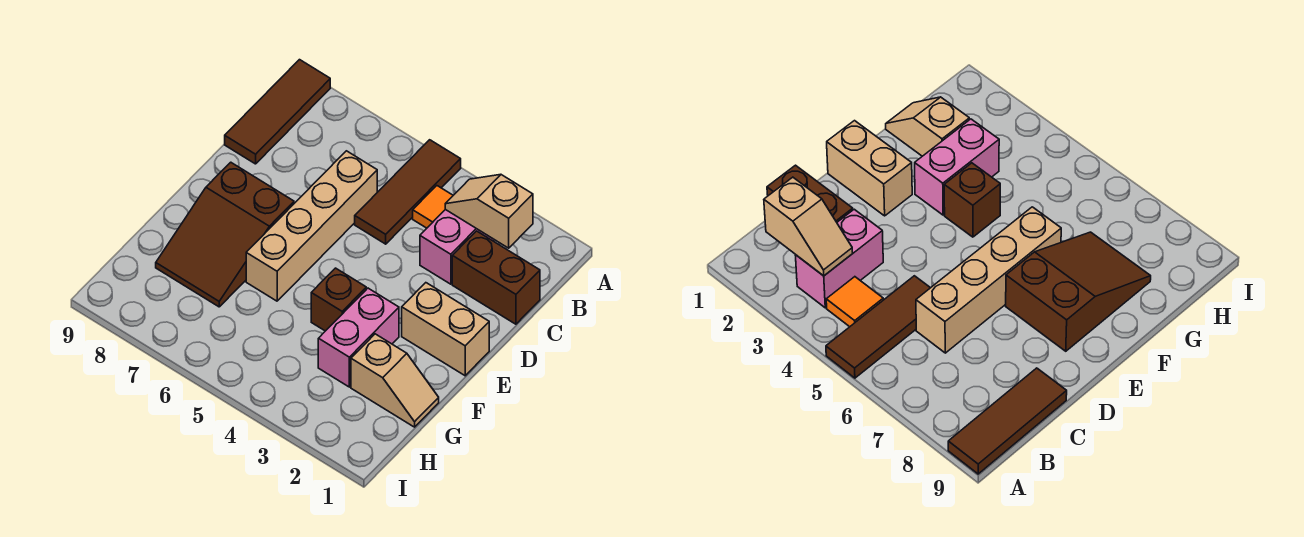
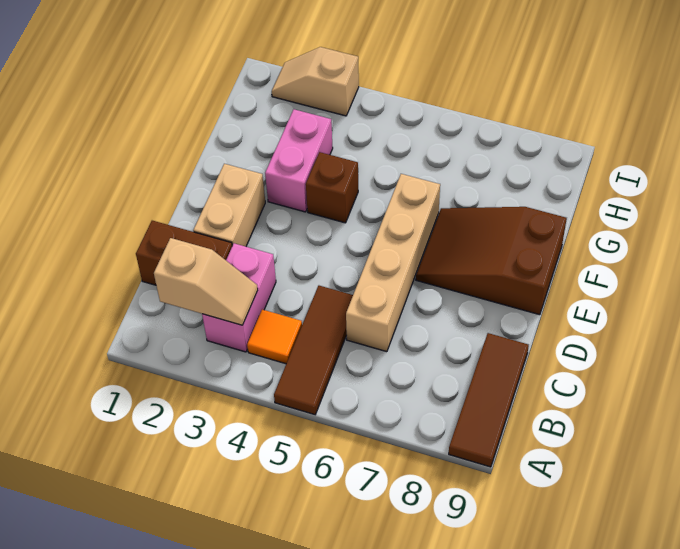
tan brick E1:E2 level 1 -> tan brick D2:E2 level 1
brown slope E7:G8 level 1 top E -> brown slope E7:F9 level 1 top 9
tan slope G1:G2 level 1 top 2 -> tan slope I2:I3 level 1 top 3

